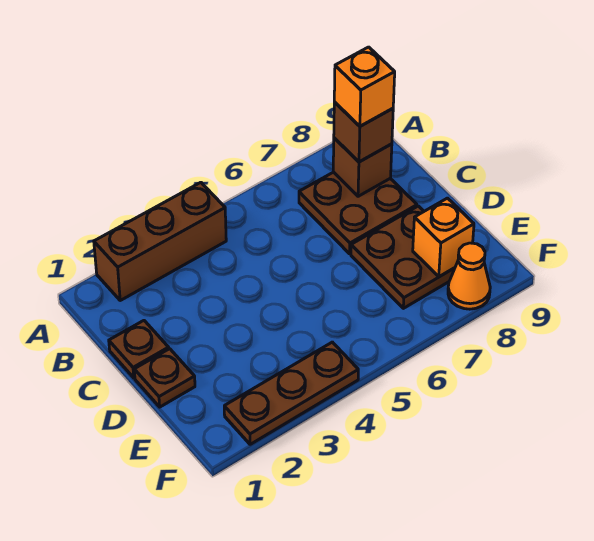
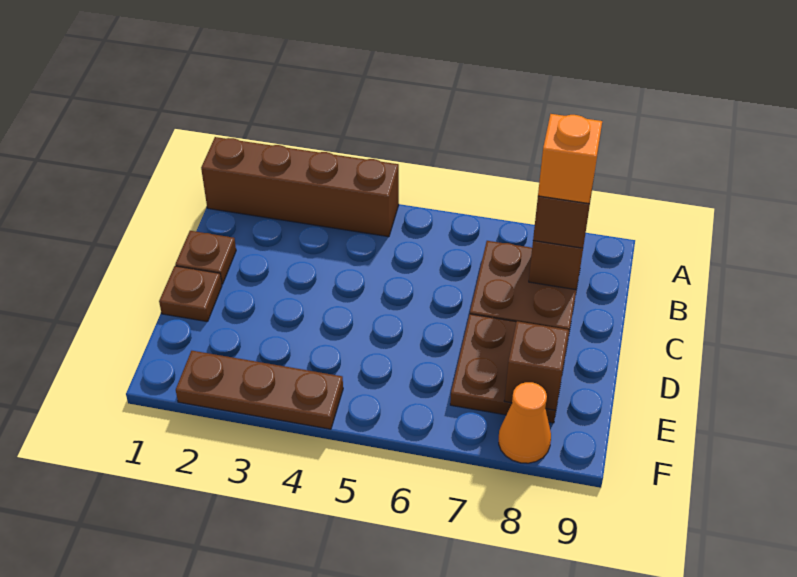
brown brick A2:A4 level 1 -> brown brick A1:A4 level 1
orange brick E8 level 2 -> brown brick E8 level 2

